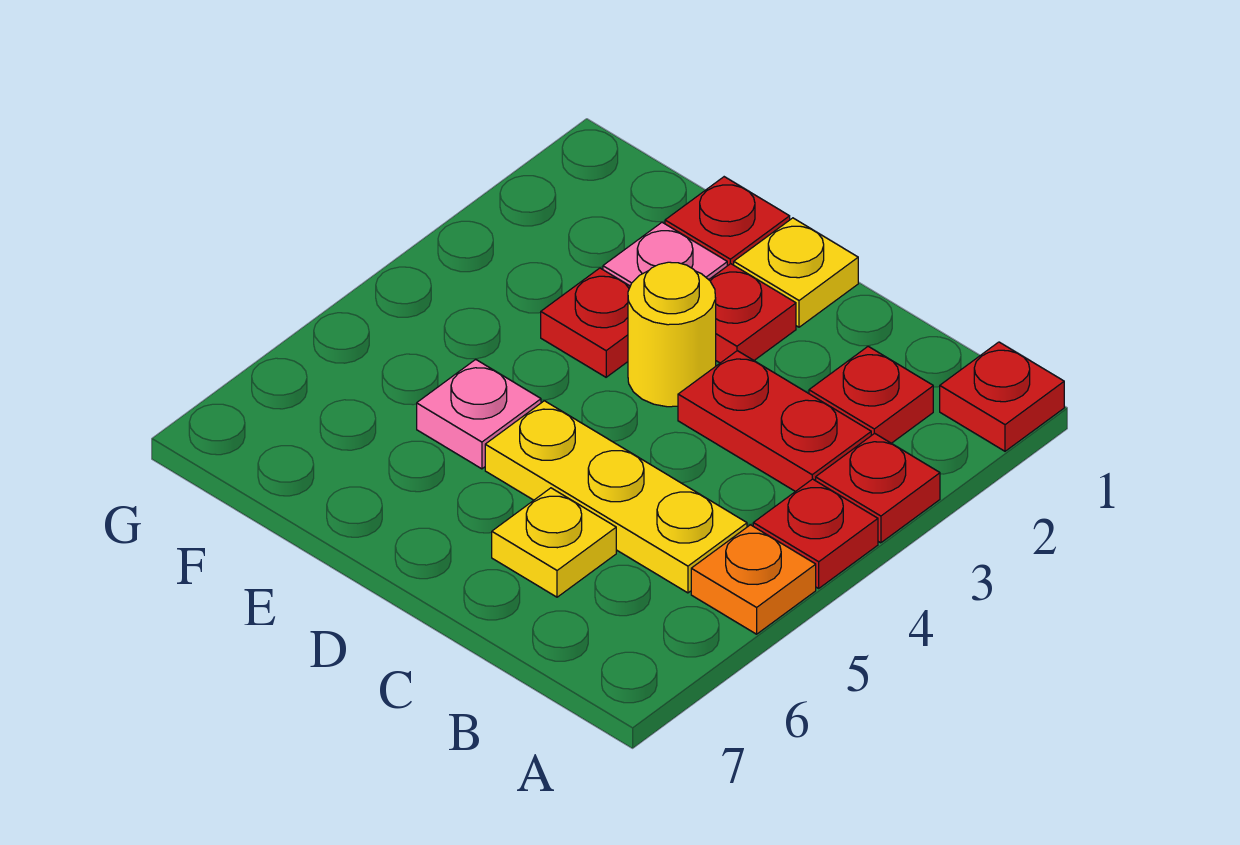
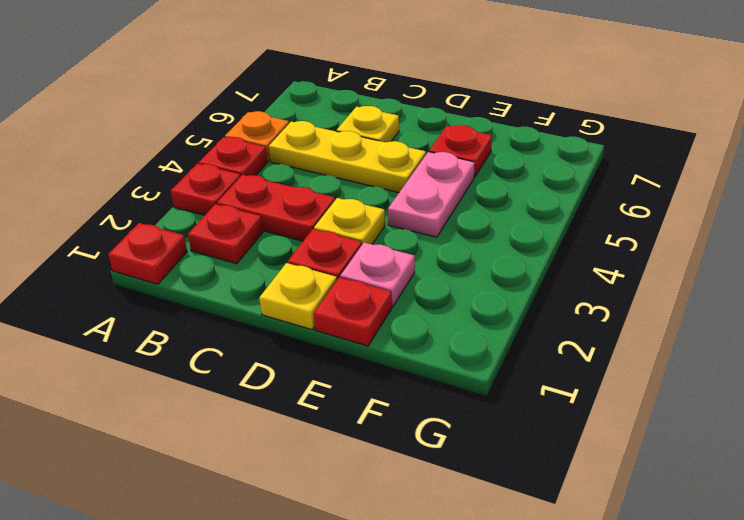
yellow round brick D3 level 1 -> yellow plate D3 level 1
red plate E3 level 1 -> red plate E6 level 1
pink plate E5 level 1 -> pink plate E4:E5 level 1

